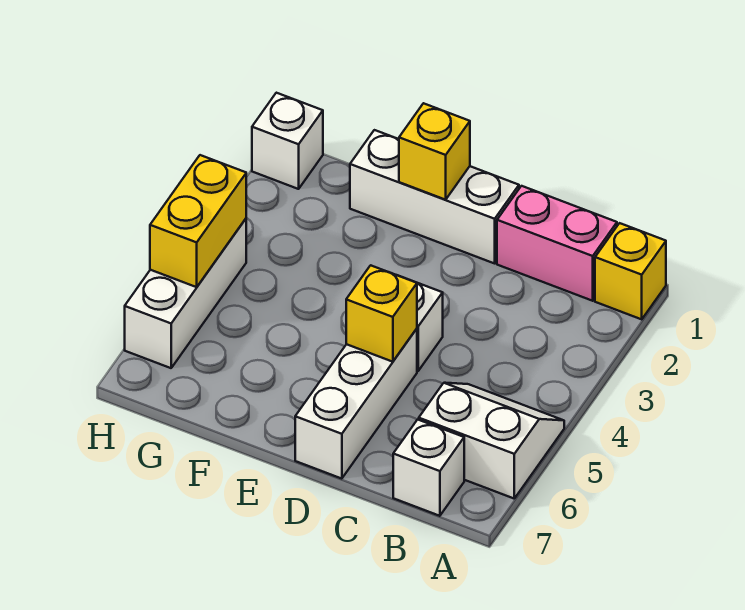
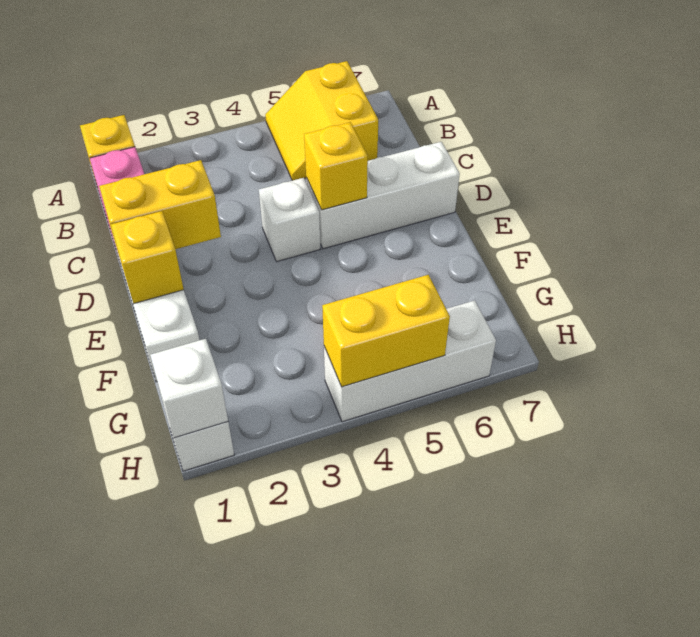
white slope A5:B6 level 1 top 6 -> yellow slope A5:B6 level 1 top 6
white brick B7 level 1 -> white brick H1 level 2
none -> yellow brick D1:D2 level 2

